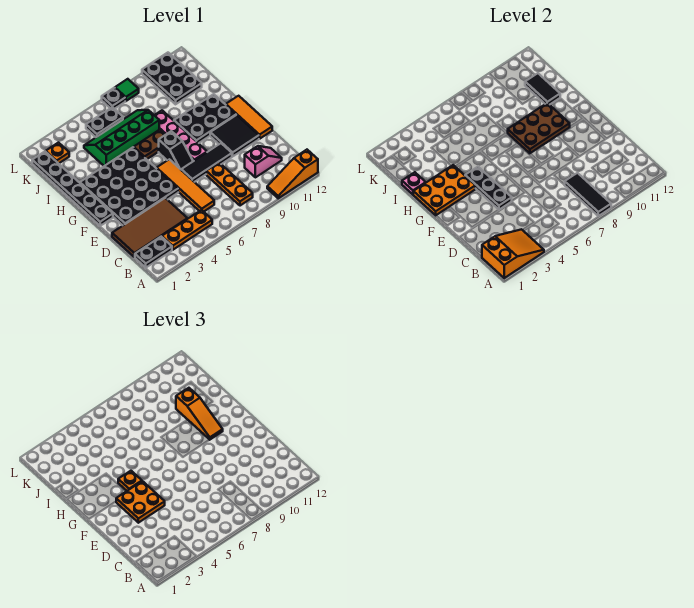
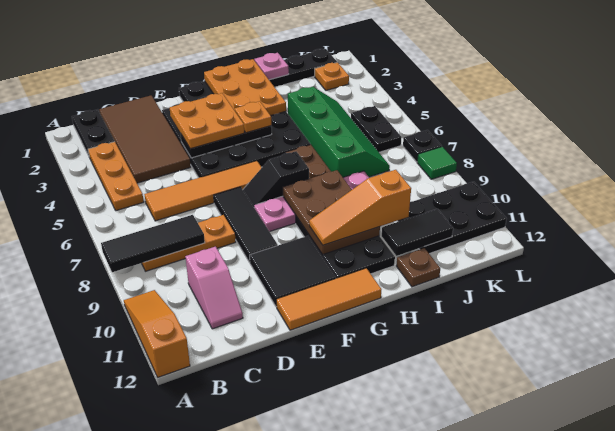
orange slope A1:B3 level 2 top 1 -> none
none -> brown plate I12 level 1

